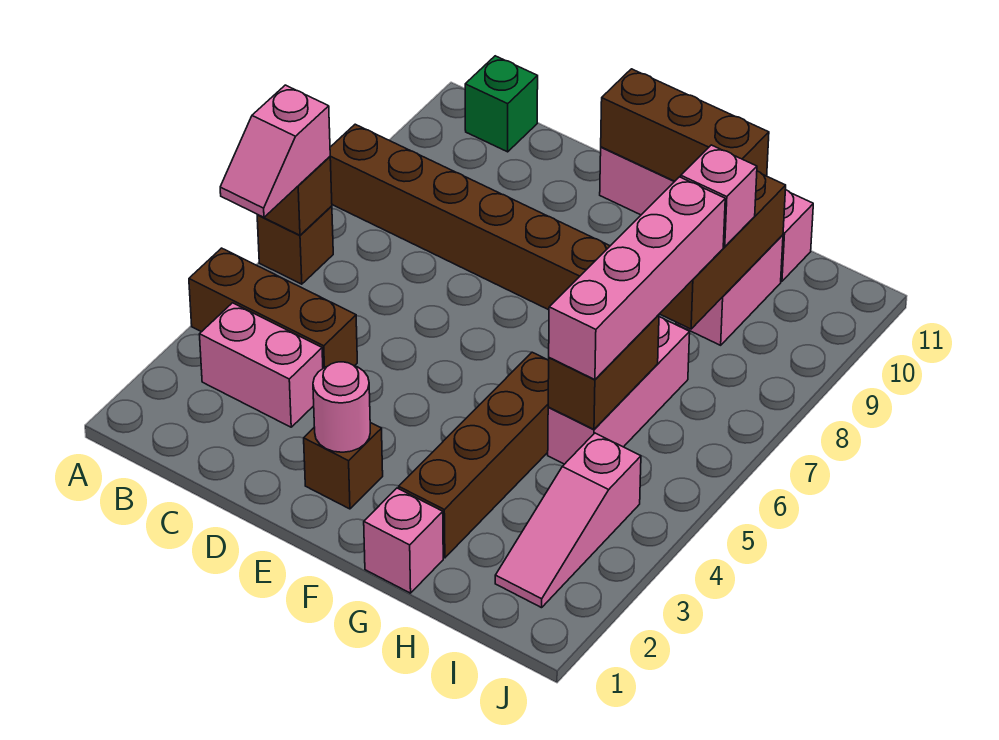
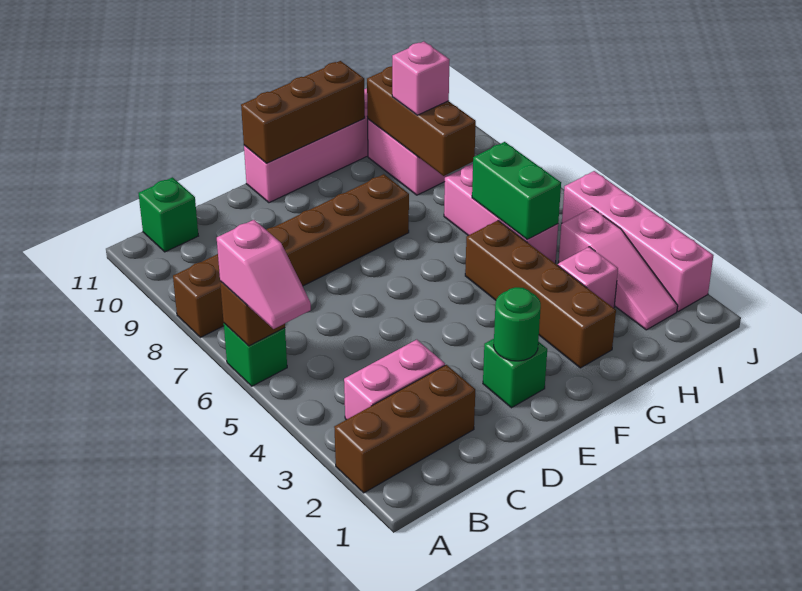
brown brick A4:C4 level 1 -> brown brick A2:C2 level 1
brown brick A6 level 1 -> green brick A6 level 1
brown brick E2 level 1 -> green brick E2 level 1
pink round brick E2 level 2 -> green round brick E2 level 2
pink brick G1 level 1 -> pink brick H3 level 1
brown brick H5:H6 level 2 -> green brick H5:H6 level 2
pink brick H5:H8 level 3 -> pink brick J2:J5 level 1

